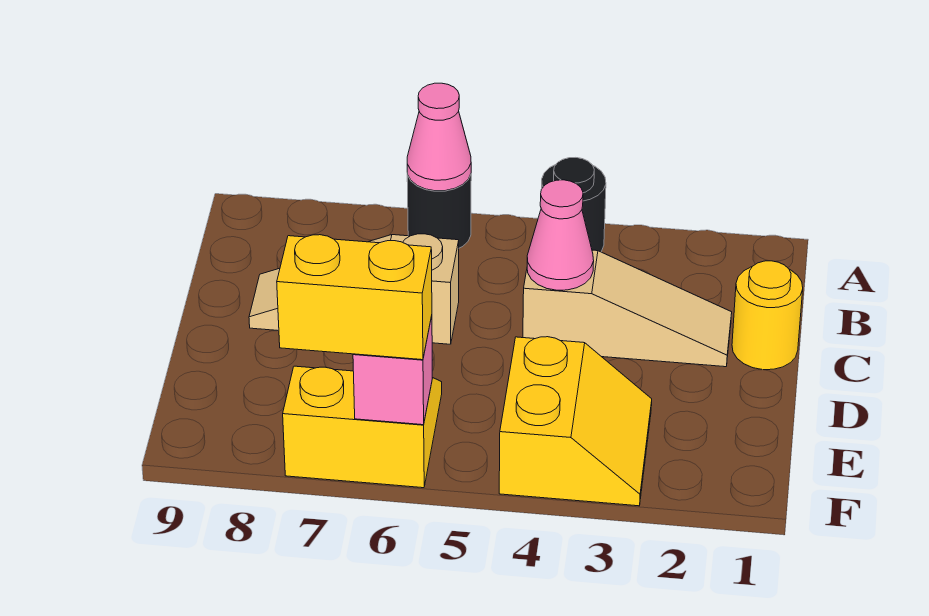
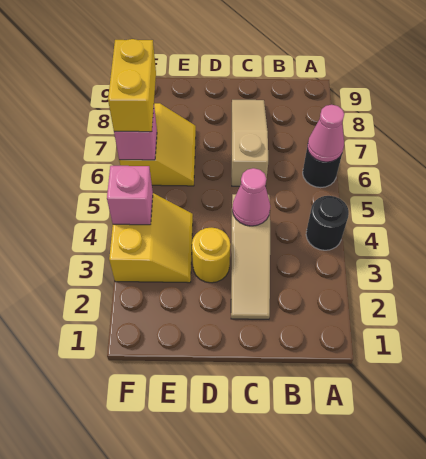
yellow round brick C1 level 1 -> yellow round brick D3 level 1
yellow slope E3:F4 level 1 top 4 -> yellow slope E3:F4 level 1 top F
none -> pink brick F4 level 2

